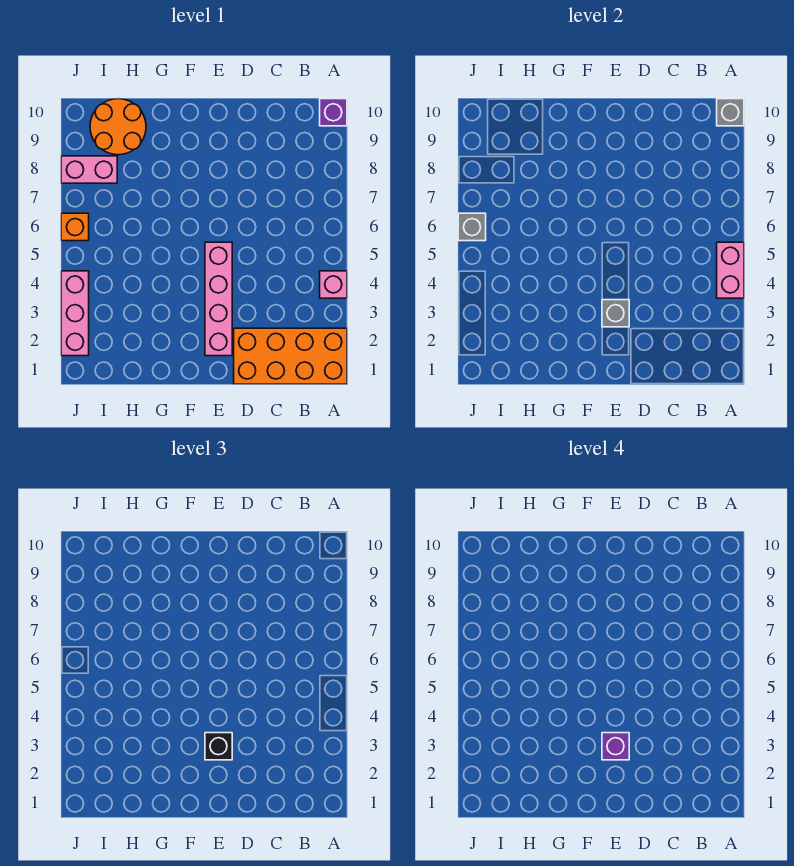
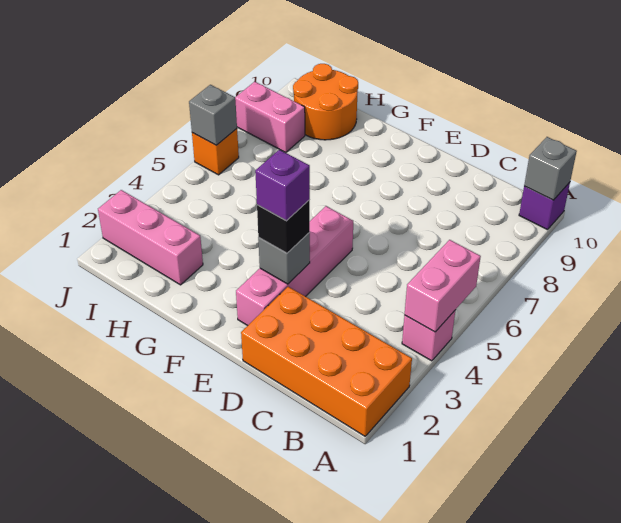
pink brick J2:J4 level 1 -> pink brick H2:J2 level 1

